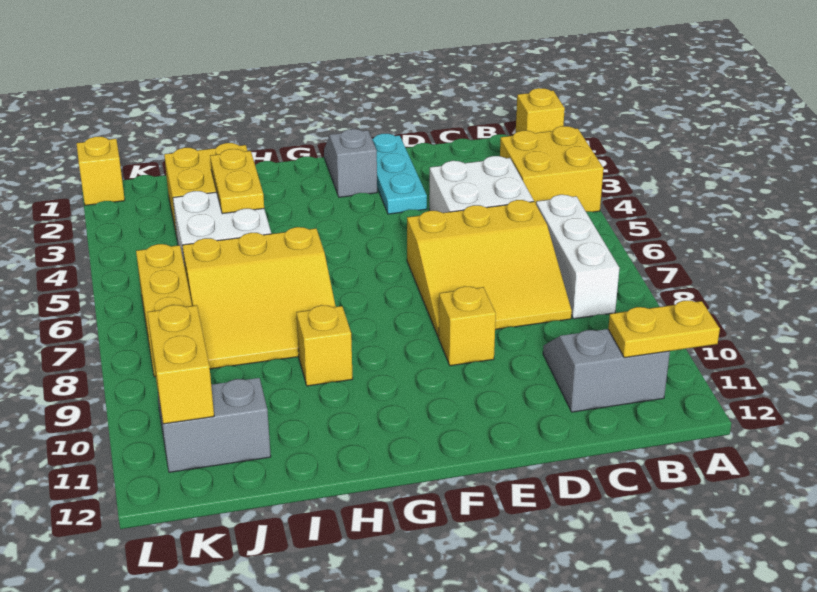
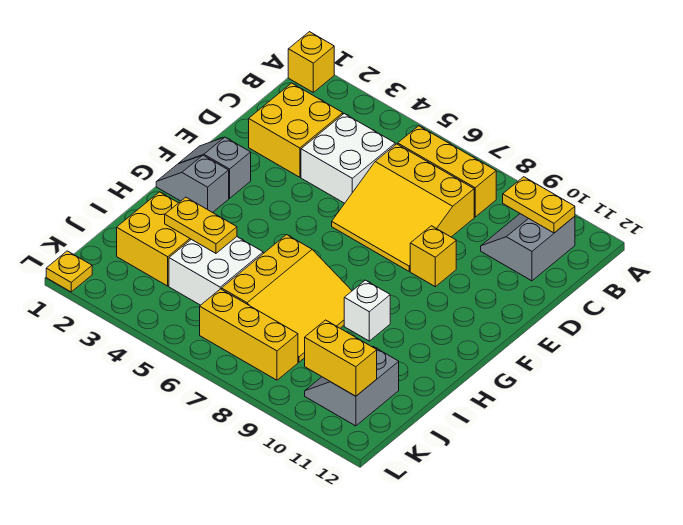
yellow brick A3:B4 level 1 -> yellow brick C2:D3 level 1
yellow plate A11:B11 level 2 -> yellow plate B10:B11 level 2
white brick B6:B8 level 1 -> yellow brick B6:B8 level 1
yellow slope C6:E8 level 1 top 6 -> yellow slope C6:E8 level 1 top C
cyan plate E1:E3 level 1 -> none
none -> grey slope G1:G2 level 1 top 2
yellow brick H9 level 1 -> white brick H9 level 1
yellow brick L1 level 1 -> yellow plate L1 level 1

